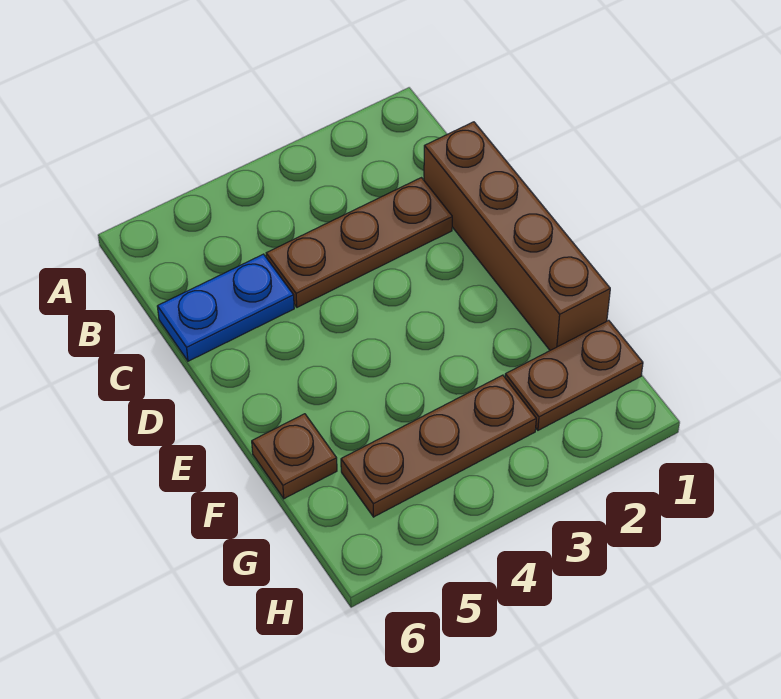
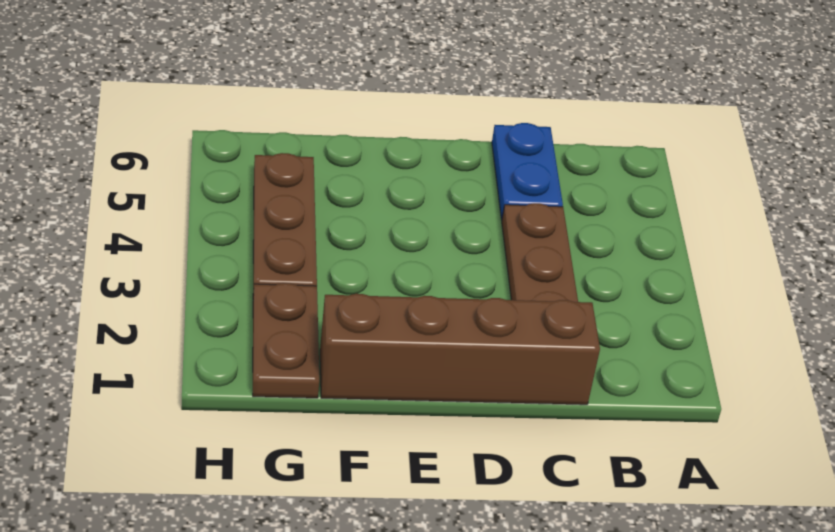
brown plate F6 level 1 -> none

